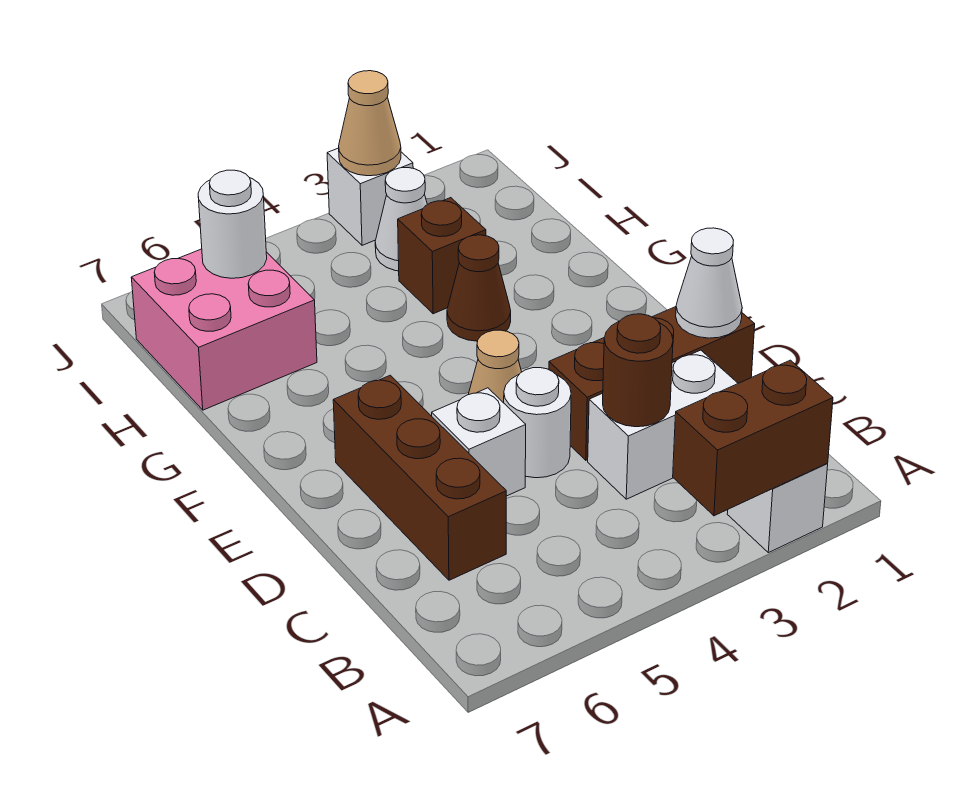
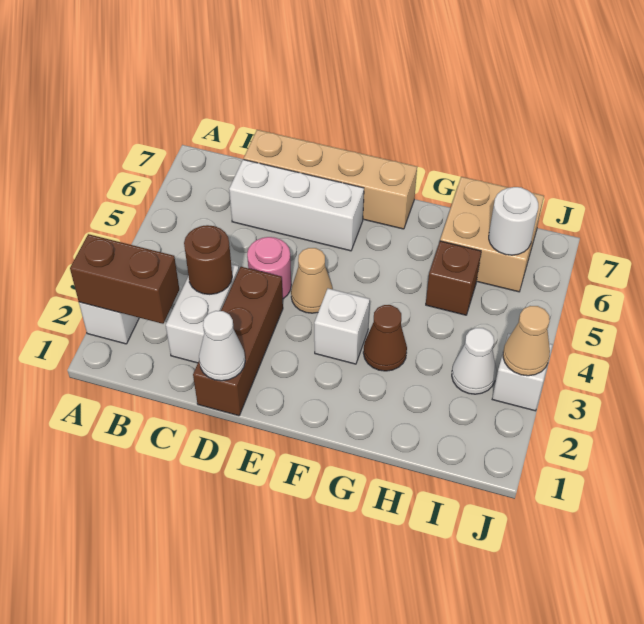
brown brick A2:A3 level 2 -> brown brick A2:B2 level 2
brown brick C6:E6 level 1 -> white brick C6:E6 level 1
none -> tan brick C7:F7 level 1
white round brick D4 level 1 -> pink round brick D4 level 1
white brick D5 level 1 -> white brick F3 level 1
brown brick H3 level 1 -> brown brick H5 level 1
pink brick H6:I7 level 1 -> tan brick H6:I7 level 1

